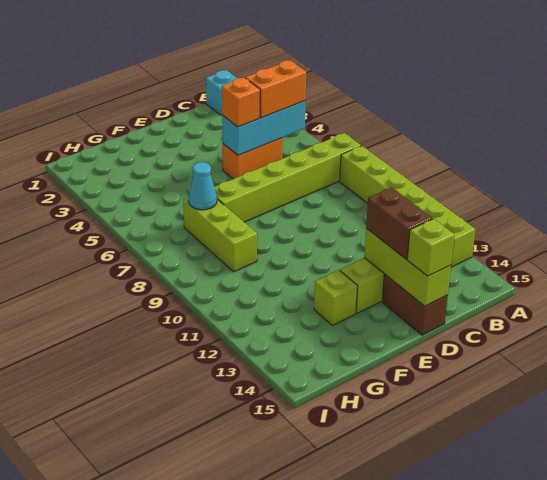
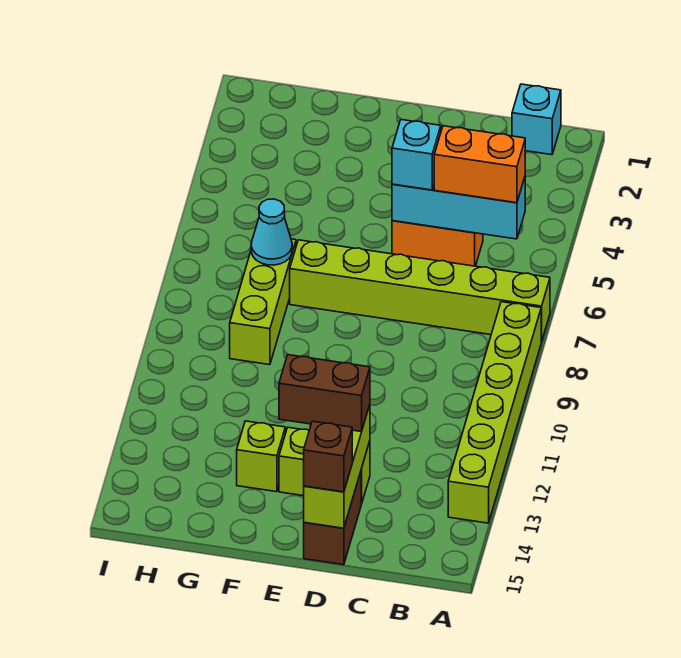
orange brick D5 level 3 -> cyan brick D5 level 3
brown brick D13:D14 level 3 -> brown brick D13:E13 level 3
lime brick D15 level 3 -> brown brick D15 level 3

